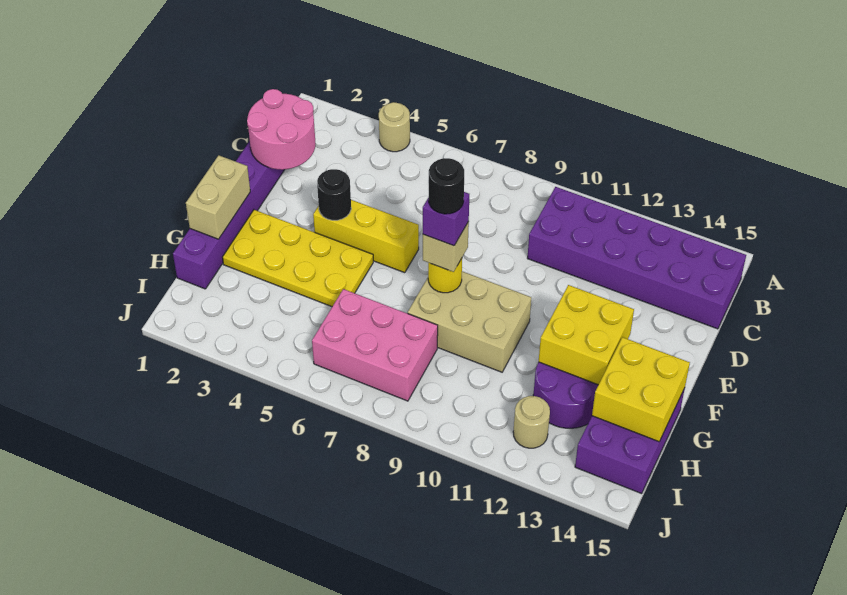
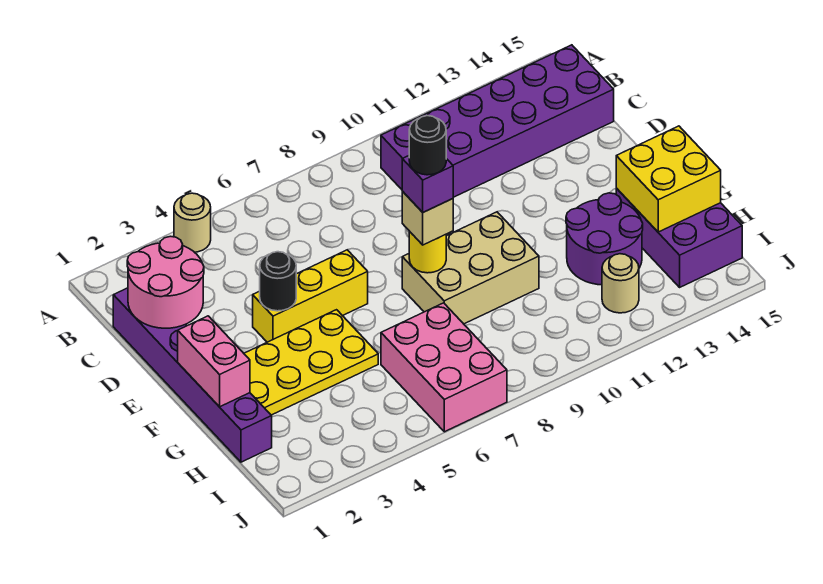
tan brick F1:G1 level 2 -> pink brick F1:G1 level 2
yellow brick F12:G13 level 2 -> none
pink brick H6:I8 level 1 -> pink brick H6:J7 level 1

